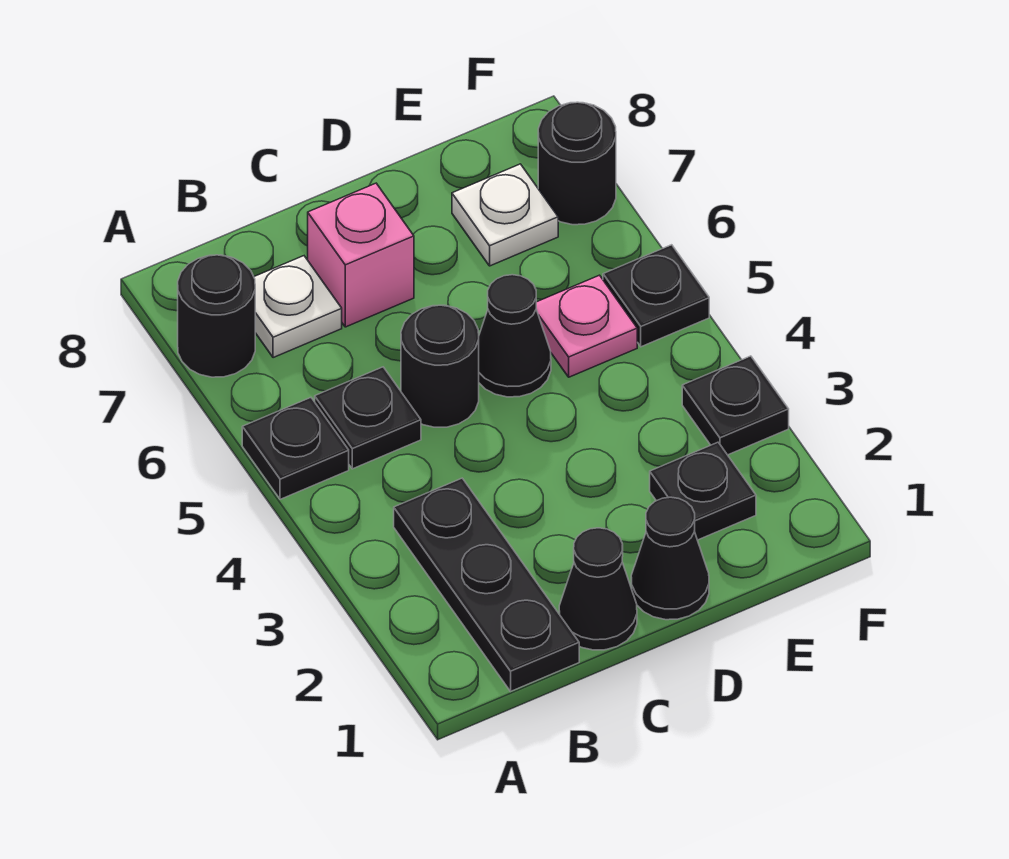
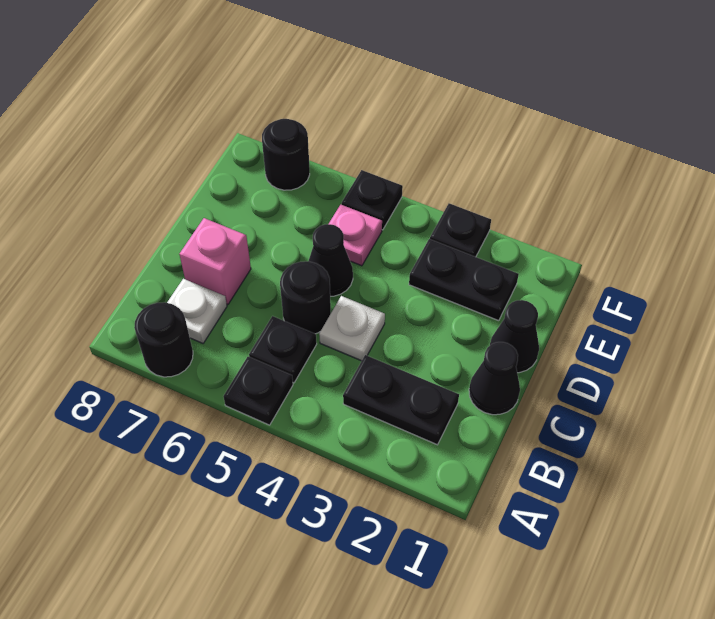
black plate B1:B3 level 1 -> black plate B2:B3 level 1
black plate E2 level 1 -> black plate E2:E3 level 1
white plate E7 level 1 -> white plate C4 level 1

